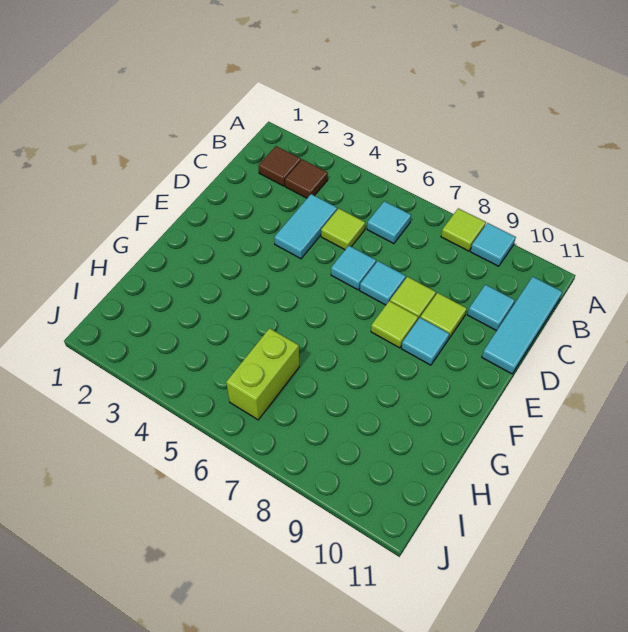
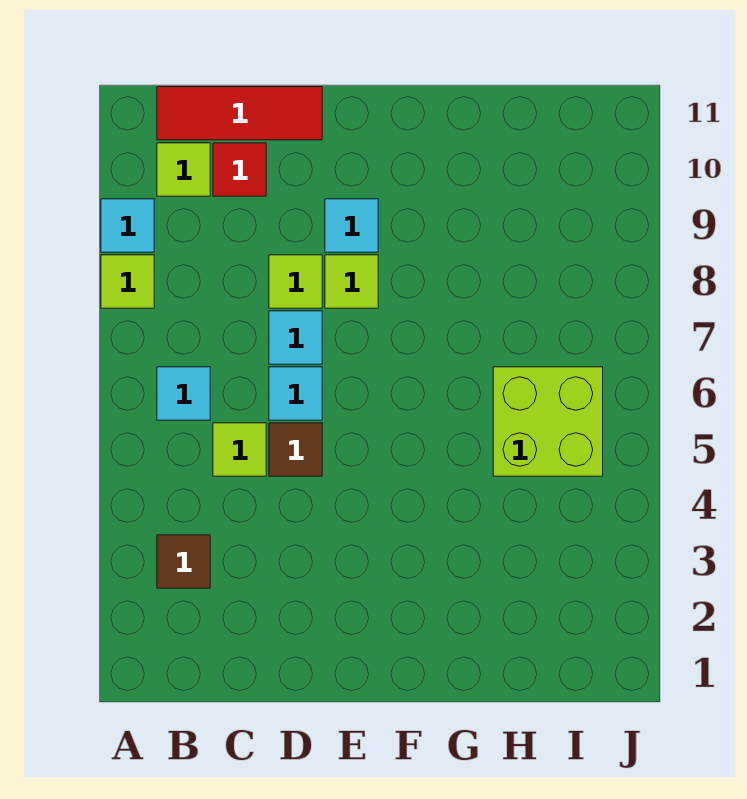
brown tile B2 level 1 -> brown tile D5 level 1
cyan tile B11:D11 level 1 -> red tile B11:D11 level 1
cyan tile C4:D4 level 1 -> none
cyan tile C10 level 1 -> red tile C10 level 1
lime tile D9 level 1 -> lime tile B10 level 1
lime brick H6:I6 level 1 -> lime brick H5:I6 level 1

